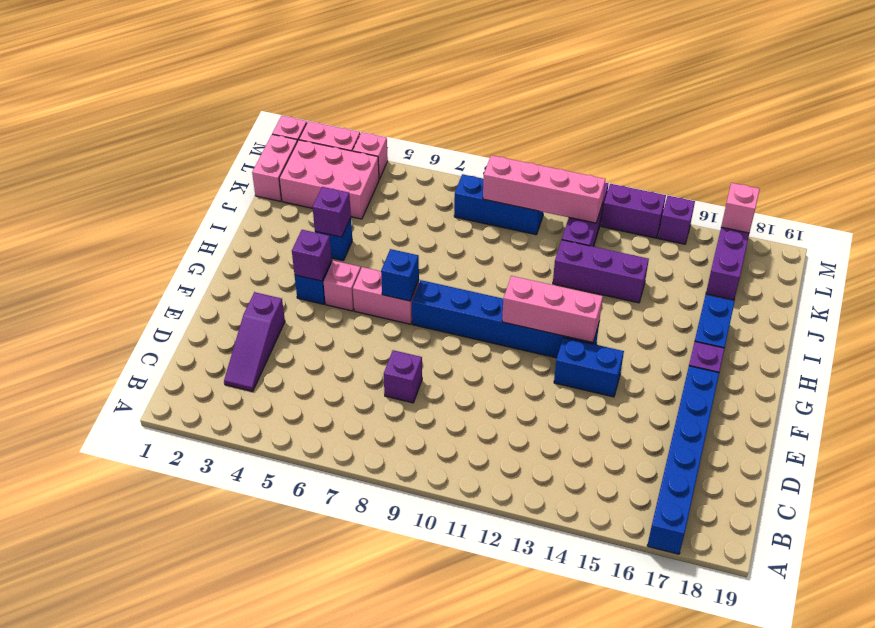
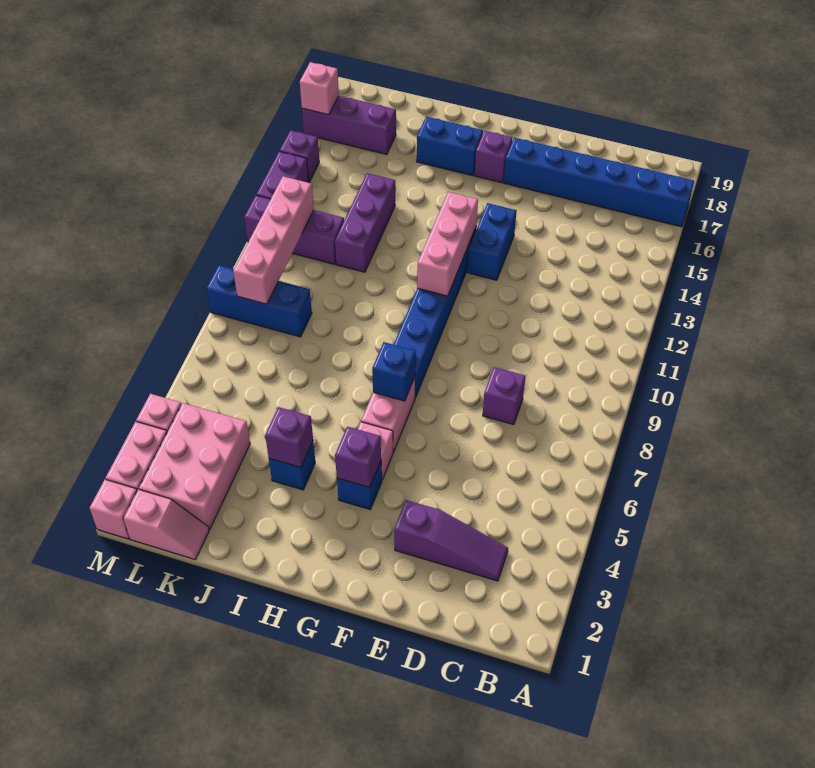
pink brick K1:L1 level 1 -> pink slope K1:L1 level 1 top L
blue brick L8:L10 level 1 -> blue brick K9:M9 level 1

